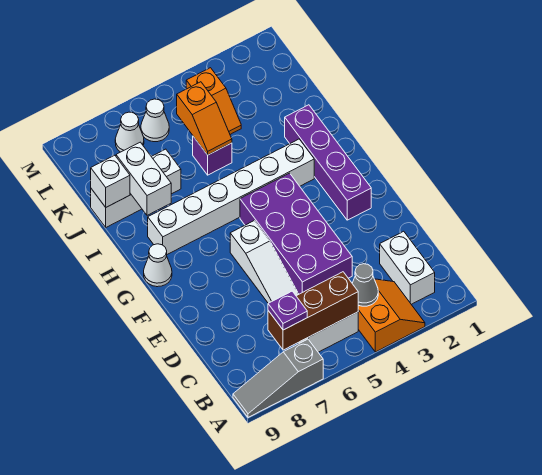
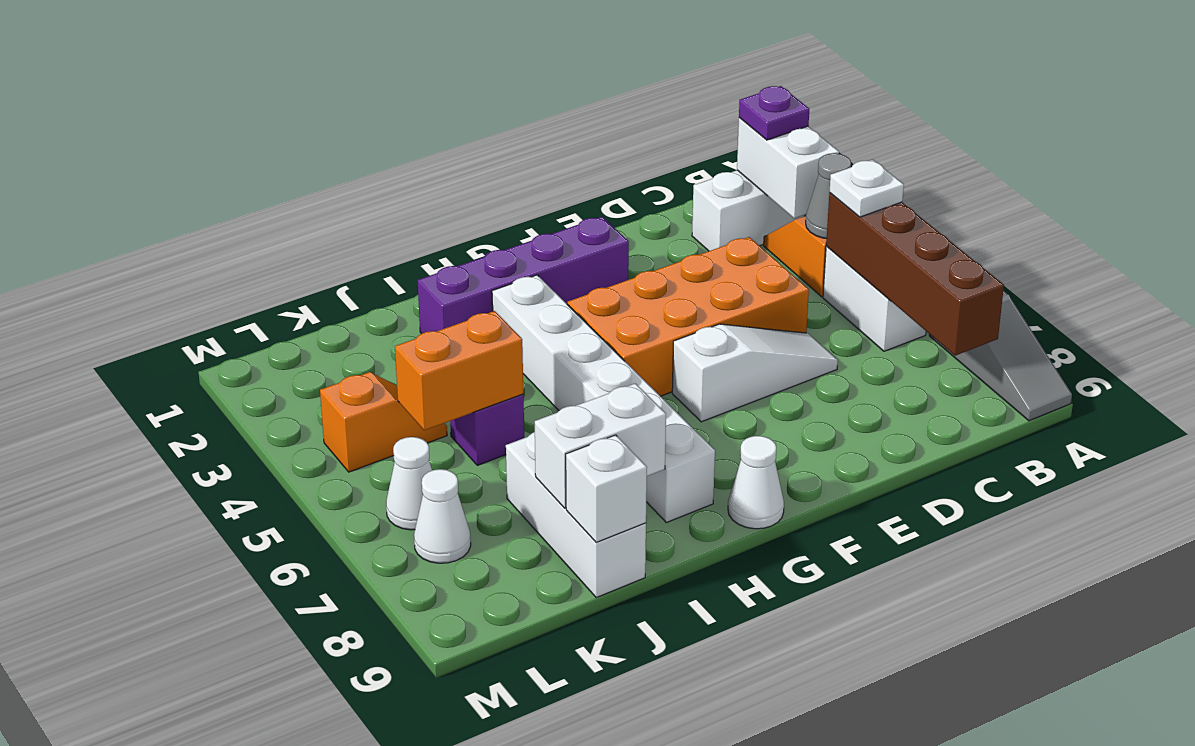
none -> white brick B2:B3 level 2
brown brick B5:B7 level 2 -> brown brick B5:B8 level 2
none -> white plate B5 level 3
purple plate B7 level 3 -> purple plate B2 level 3
purple brick D4:G5 level 1 -> orange brick D4:G5 level 1
orange slope J5:K5 level 2 top K -> orange brick J5:K5 level 2

